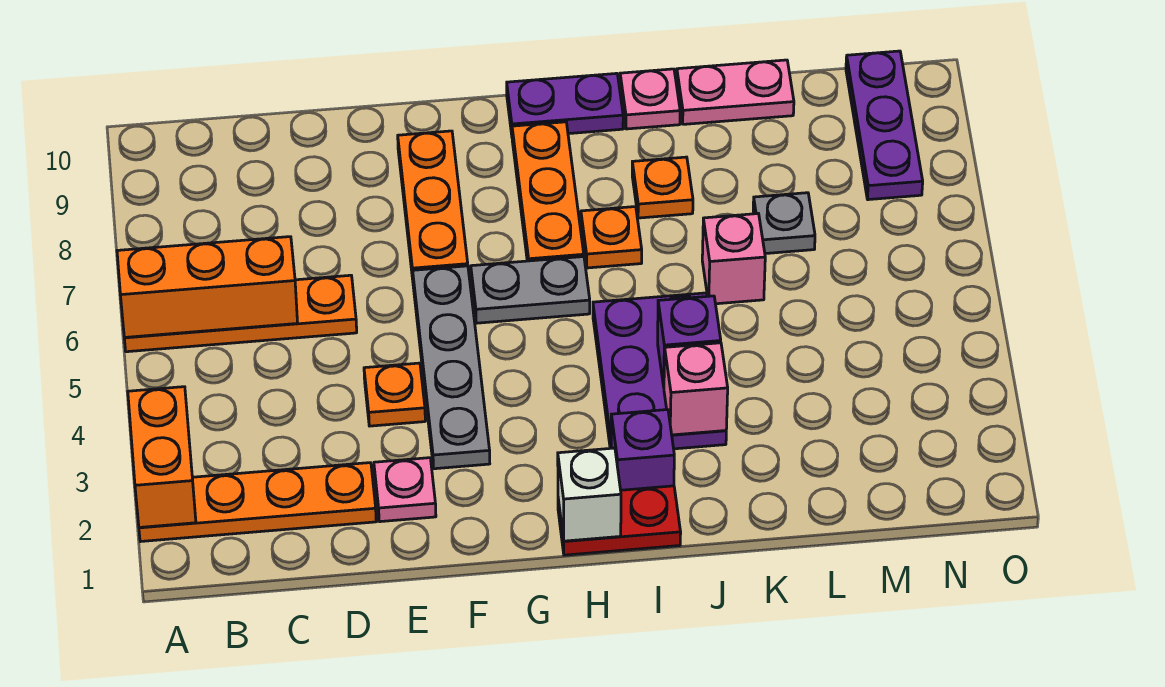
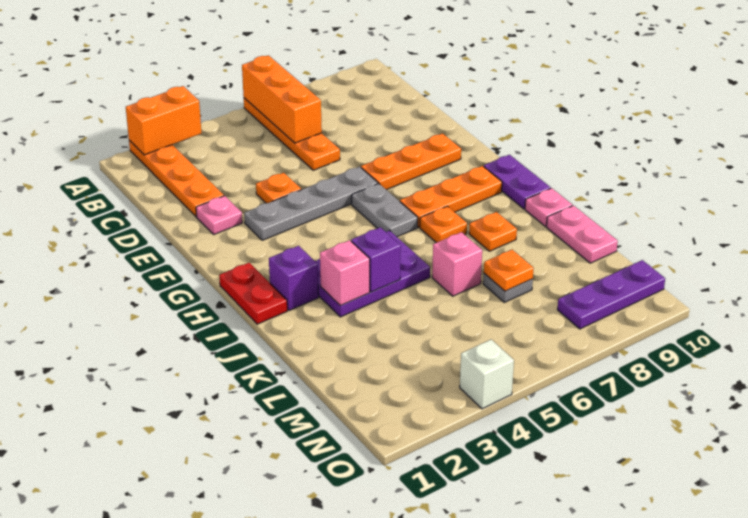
white brick H1 level 2 -> white brick O4 level 1
none -> orange plate L7 level 2

